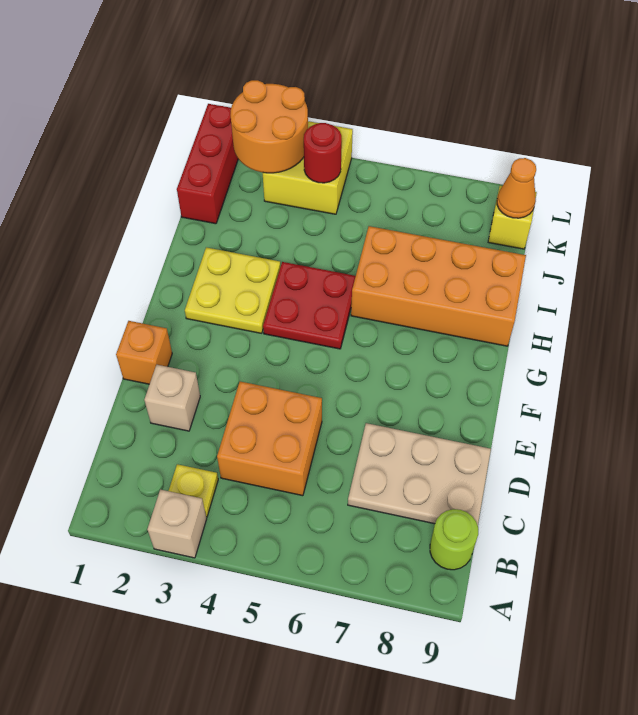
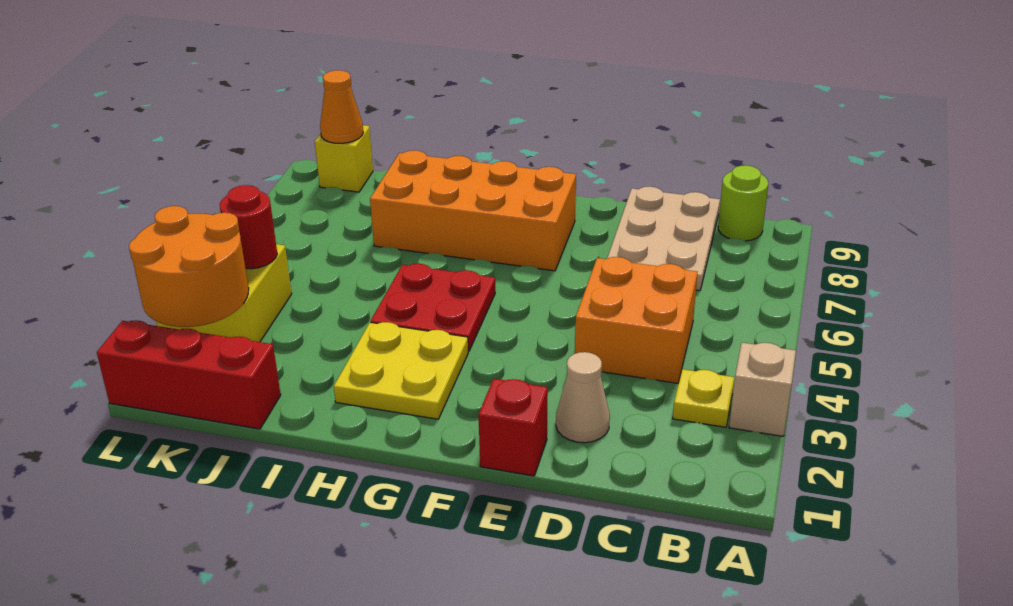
tan brick D2 level 1 -> tan cone D2 level 1
orange brick E1 level 1 -> red brick E1 level 1
orange brick H6:I9 level 1 -> orange brick F7:I8 level 1

